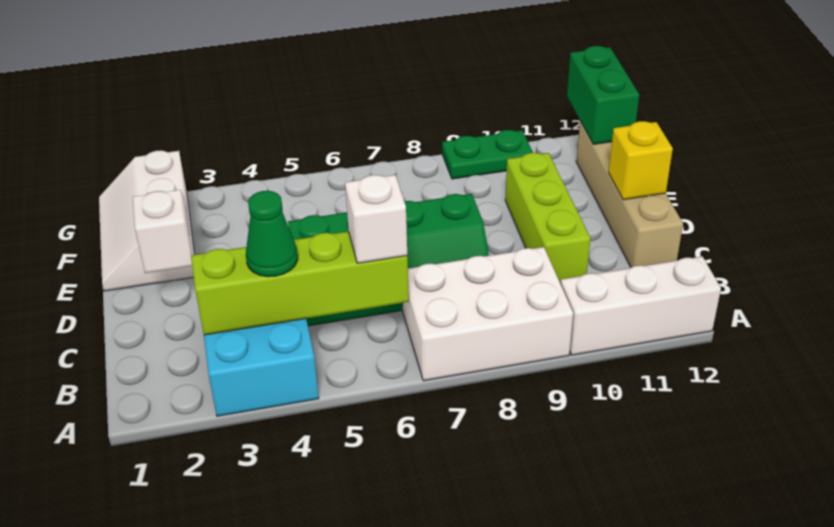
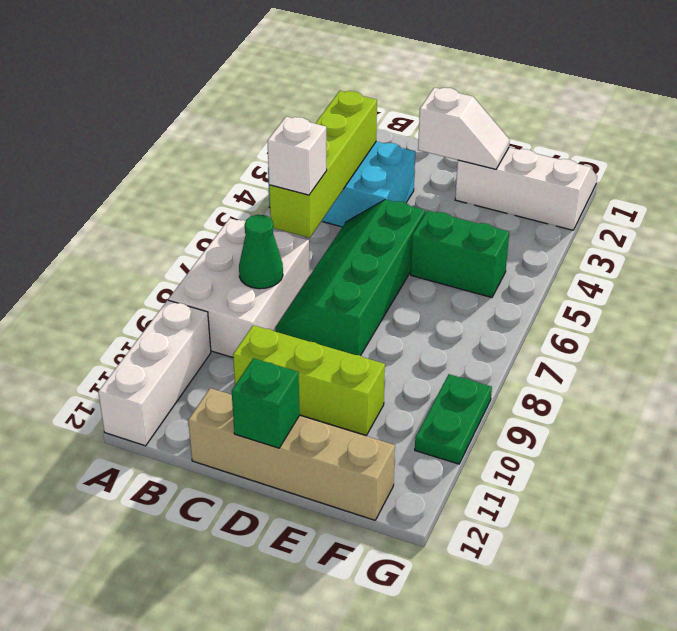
green cone B4 level 3 -> green cone B8 level 2
yellow brick D12 level 2 -> green brick D12 level 2
green brick F12:G12 level 2 -> green brick E5:F5 level 1

